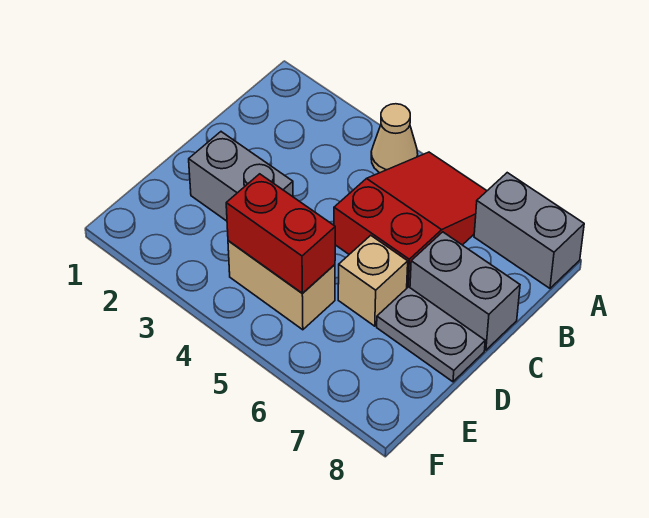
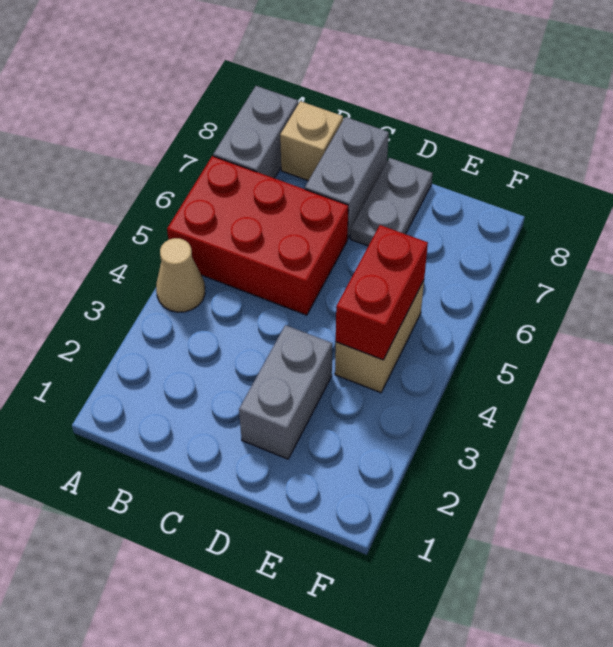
red slope A5:C6 level 1 top C -> red brick A5:C6 level 1
tan brick D6 level 1 -> tan brick B8 level 1

